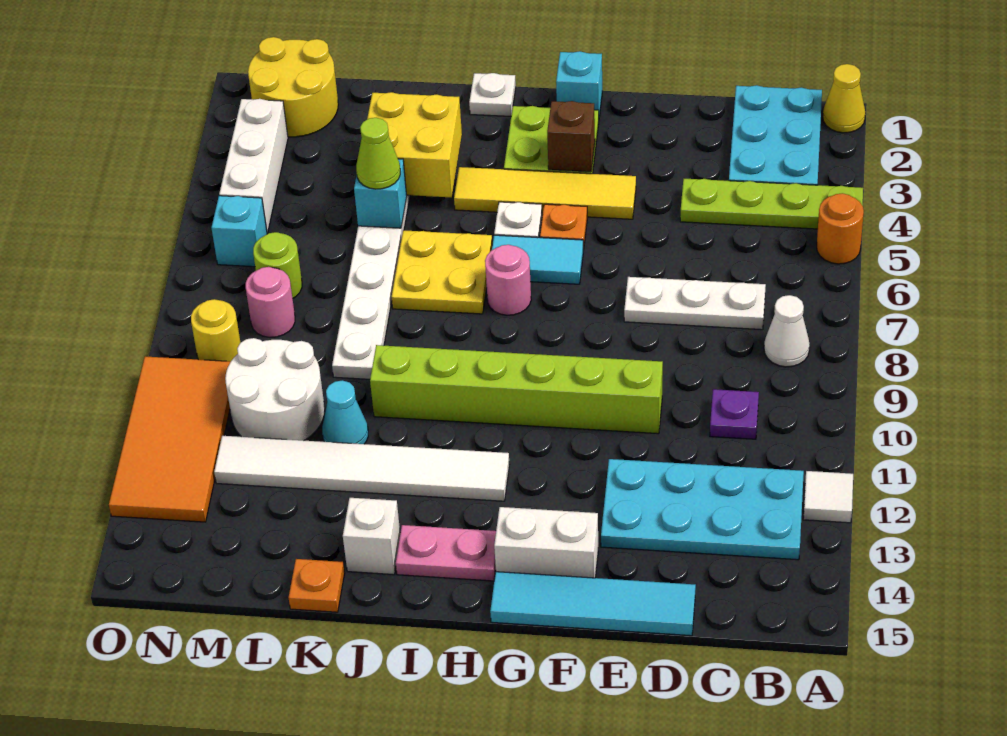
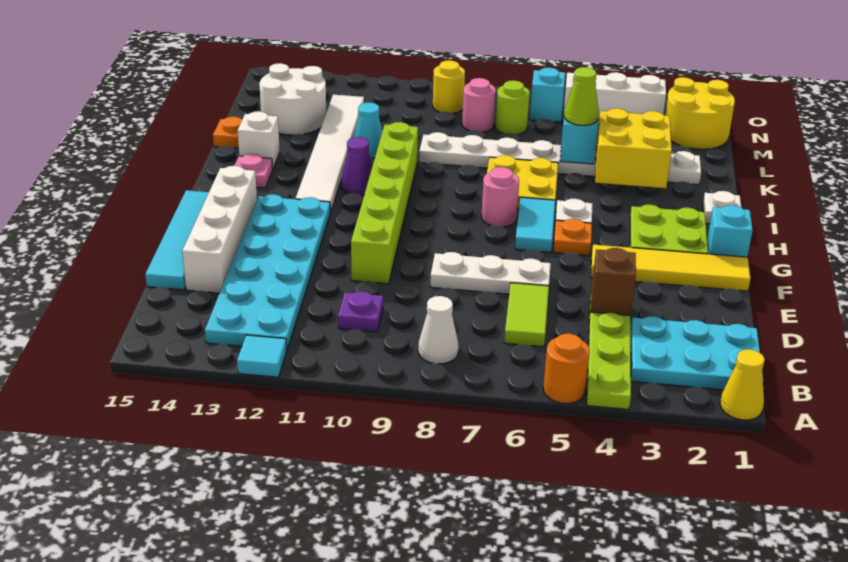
white tile A12 level 1 -> cyan tile A12 level 1
cyan plate B12:E13 level 1 -> cyan plate B12:G13 level 1
none -> lime tile C6:D6 level 1
white plate C7:E7 level 1 -> white plate E6:E8 level 1
yellow tile F4:I4 level 1 -> yellow tile F1:F4 level 1
white brick F14:G14 level 1 -> white brick D14:G14 level 1
brown brick G3 level 2 -> brown brick D4 level 2
pink plate H14:I14 level 1 -> pink plate I14 level 1
none -> purple cone I11 level 1
white round brick L10:M11 level 1 -> white round brick L13:M14 level 1
orange tile N10:O13 level 1 -> none

